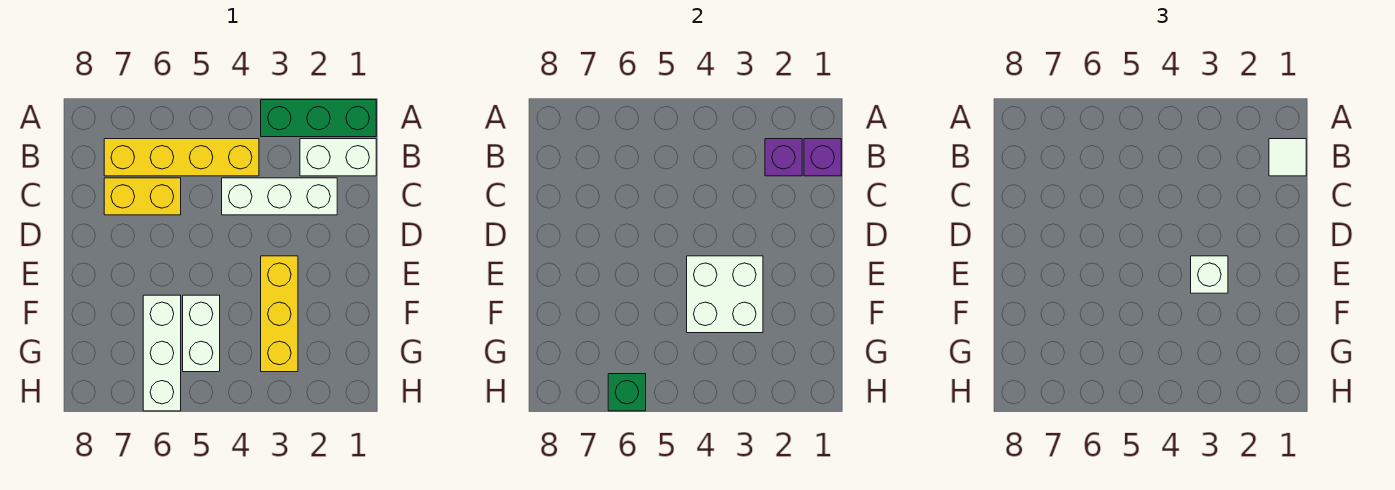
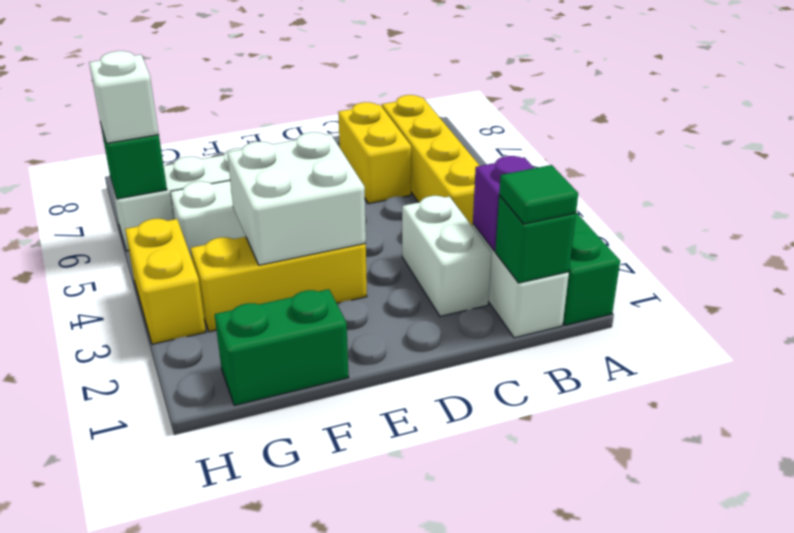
purple brick B1 level 2 -> green brick B1 level 2
white tile B1 level 3 -> green tile B1 level 3
white brick C2:C4 level 1 -> white brick C2:C3 level 1
white brick E3 level 3 -> white brick H6 level 3
none -> green brick F1:G1 level 1
none -> yellow brick H3:H4 level 1

